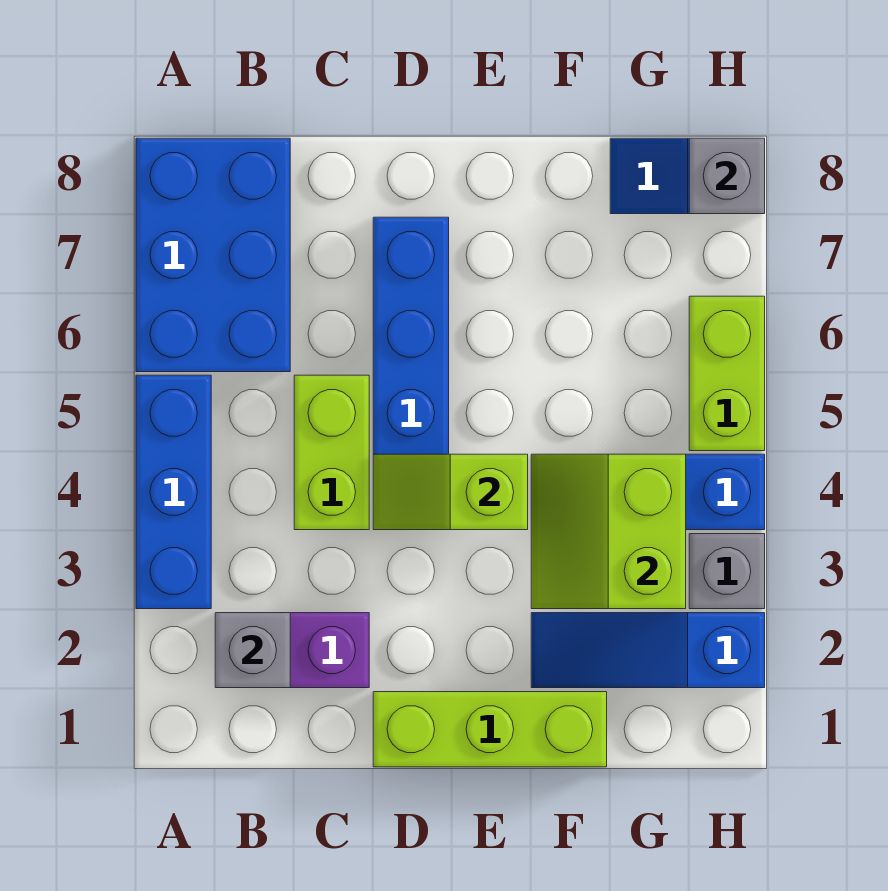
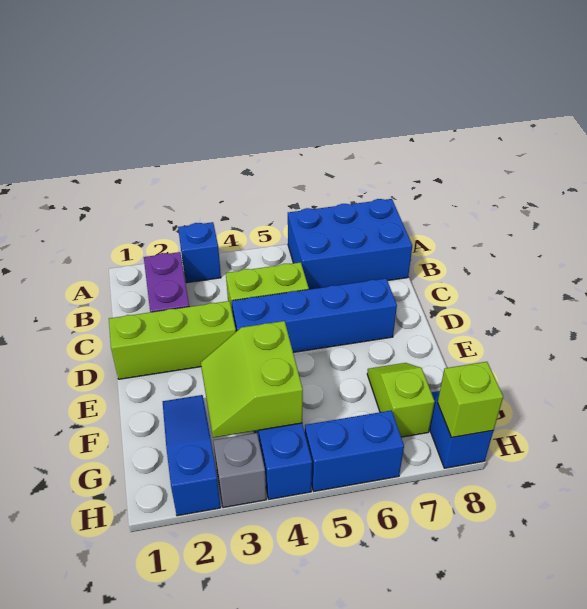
blue brick A3:A5 level 1 -> blue brick A3 level 1
grey brick B2 level 2 -> none
lime brick D1:F1 level 1 -> lime brick D1:D3 level 1
lime slope D4:E4 level 2 top E -> lime slope F7:G7 level 1 top G
lime slope F3:G4 level 2 top G -> lime slope F3:G4 level 2 top 4
lime brick H5:H6 level 1 -> blue brick H5:H6 level 1
grey brick H8 level 2 -> lime brick H8 level 2

